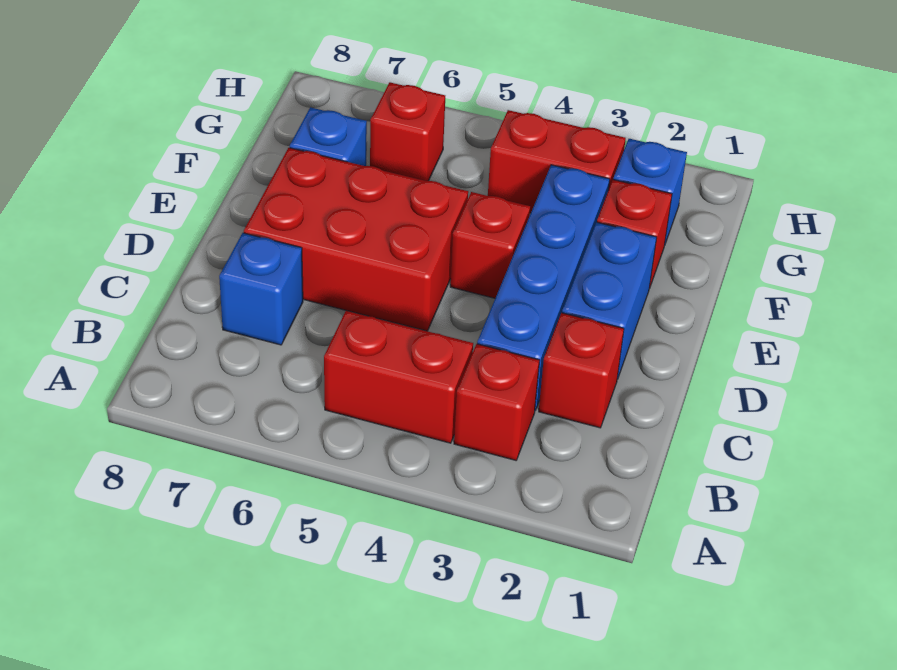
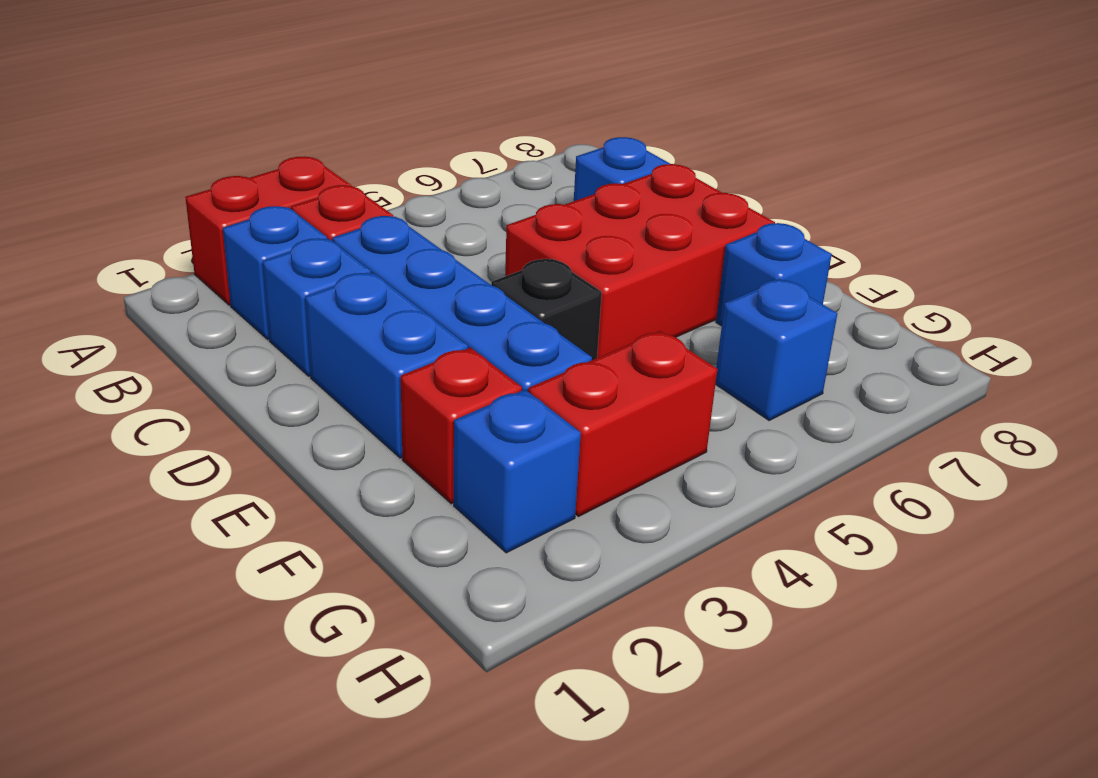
none -> blue brick B2 level 1
red brick B4:B5 level 1 -> red brick A2:A3 level 1
red brick C2 level 1 -> blue brick C2 level 1
red brick E4 level 1 -> black brick E4 level 1
red brick G6 level 1 -> blue brick G6 level 1

